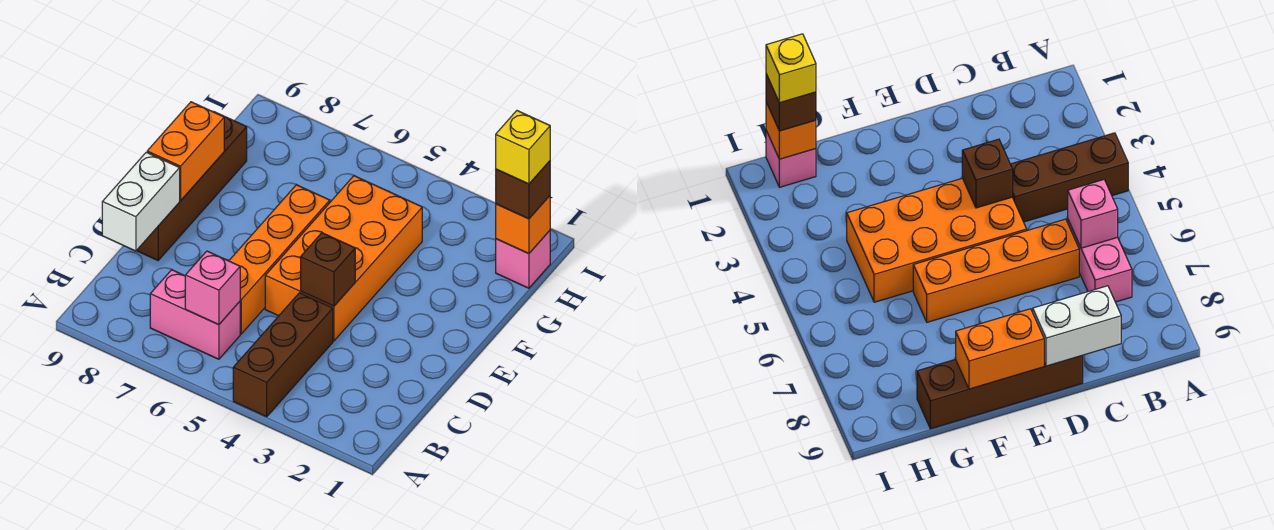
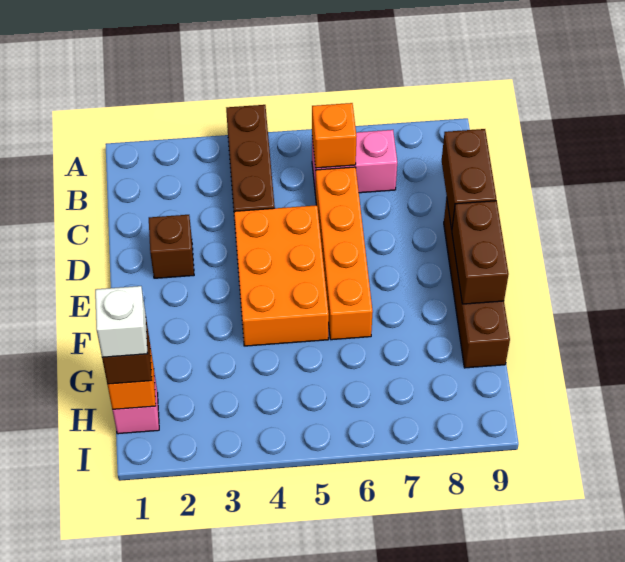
pink brick B6 level 2 -> orange brick B6 level 2
white brick C9:D9 level 2 -> brown brick C9:D9 level 2
orange brick D4:G5 level 1 -> orange brick D4:F5 level 1
brown brick D4 level 2 -> brown brick D2 level 1
orange brick E9:F9 level 2 -> brown brick E9:F9 level 2
yellow brick H1 level 4 -> white brick H1 level 4

